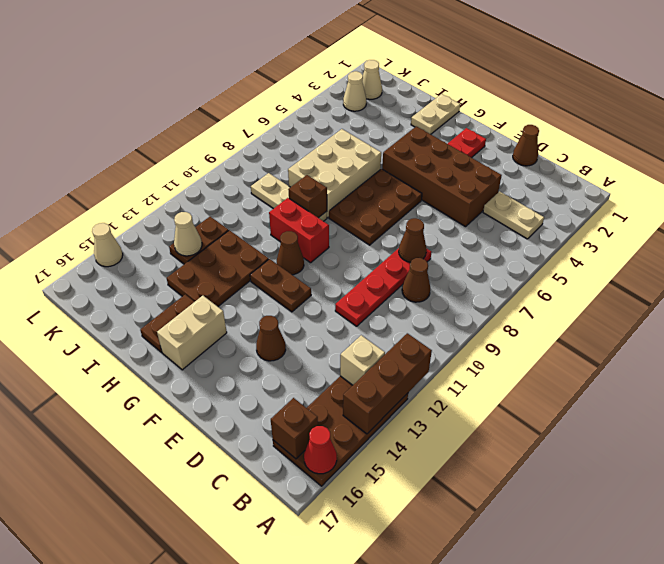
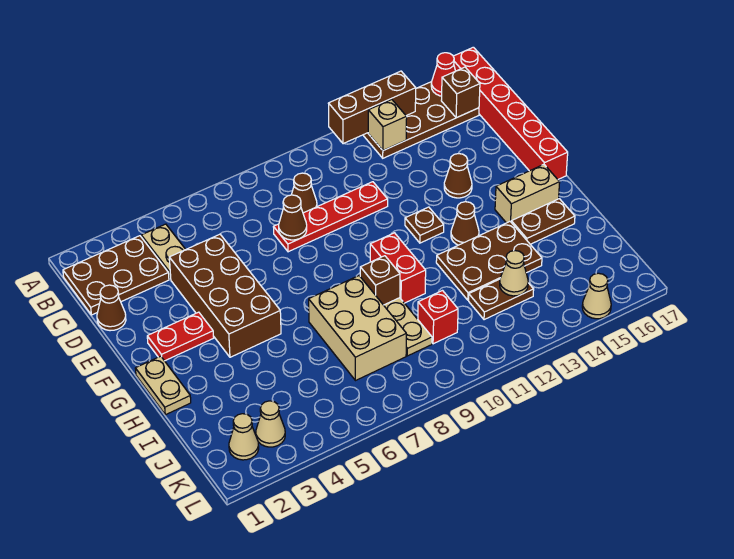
none -> red brick A17:F17 level 1
brown plate F6:G8 level 1 -> brown plate B1:C3 level 1
brown plate F12:G12 level 1 -> brown plate F12 level 1
brown cone G11 level 1 -> brown cone G13 level 1
tan plate H1:H2 level 1 -> tan plate G1:H1 level 1
tan brick H6:I8 level 1 -> tan brick H7:J8 level 1
none -> red brick J10 level 1

